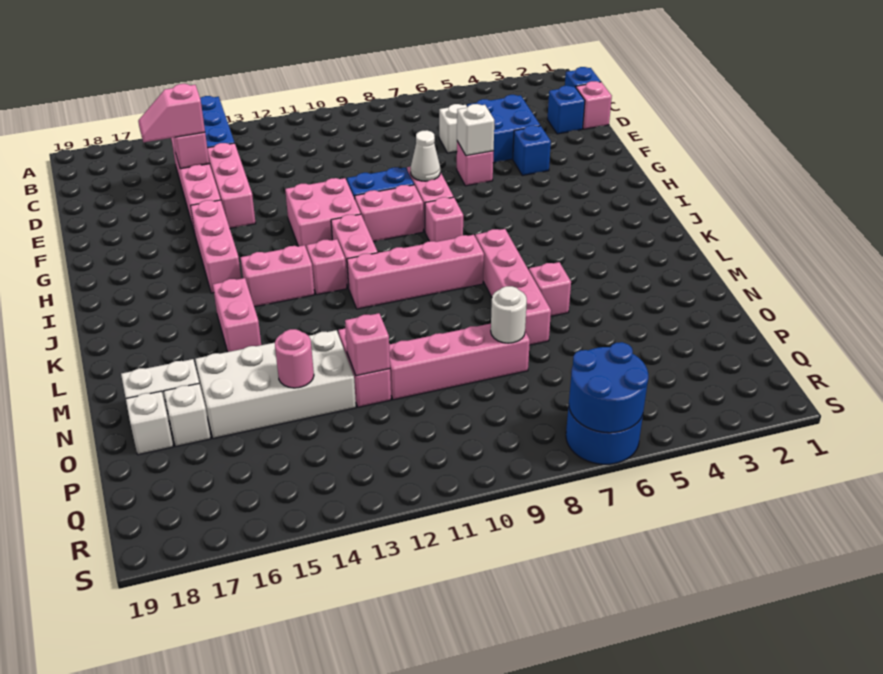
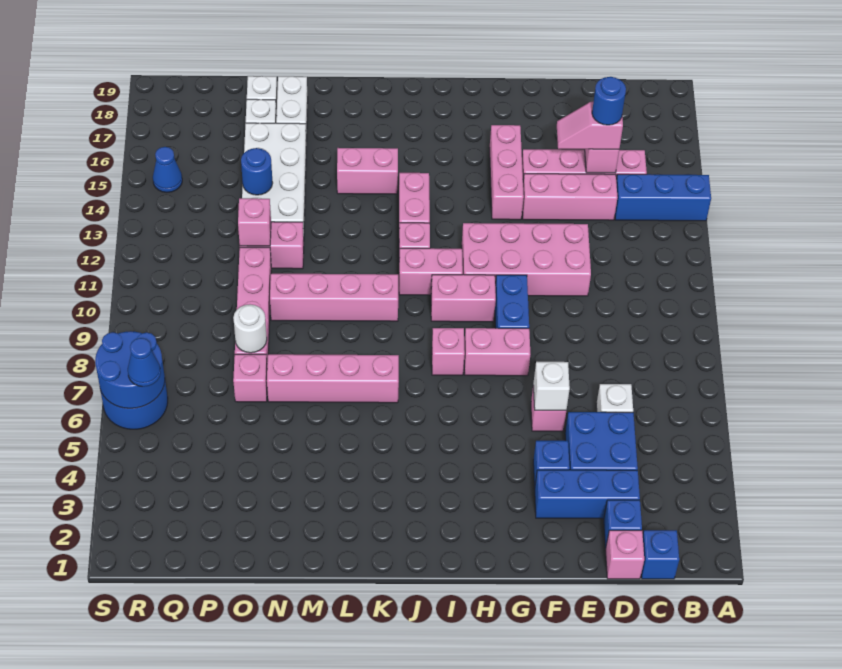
none -> blue brick D3:F3 level 1
pink slope D15:D16 level 3 top 15 -> pink slope D15:E15 level 3 top D
none -> blue round brick D15 level 4
white cone G8 level 2 -> none
pink brick G11:H12 level 1 -> pink brick E11:H12 level 1
pink brick G15:I15 level 1 -> pink brick G14:G16 level 1
pink brick H9:H10 level 1 -> pink brick H10:I10 level 1
pink brick K8:K11 level 1 -> pink brick K10:N10 level 1
pink brick M6 level 1 -> pink brick O7 level 1
pink round brick O14 level 2 -> blue round brick O14 level 2
none -> blue cone R6 level 3
none -> blue cone R15 level 1

